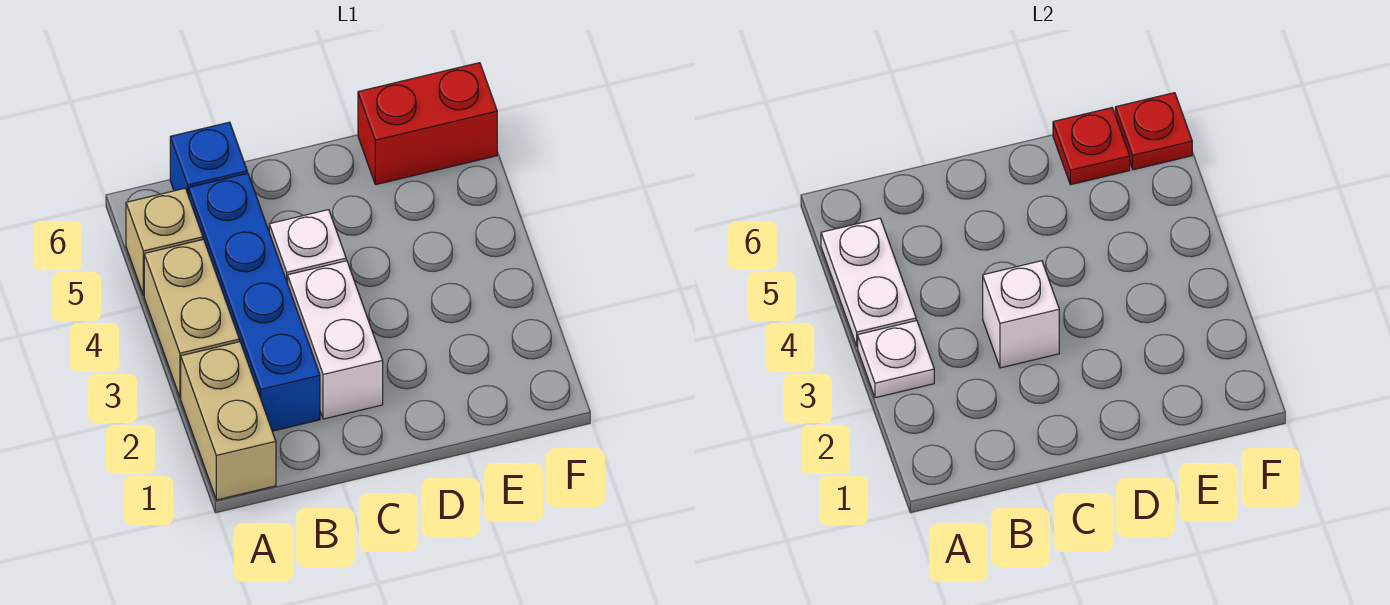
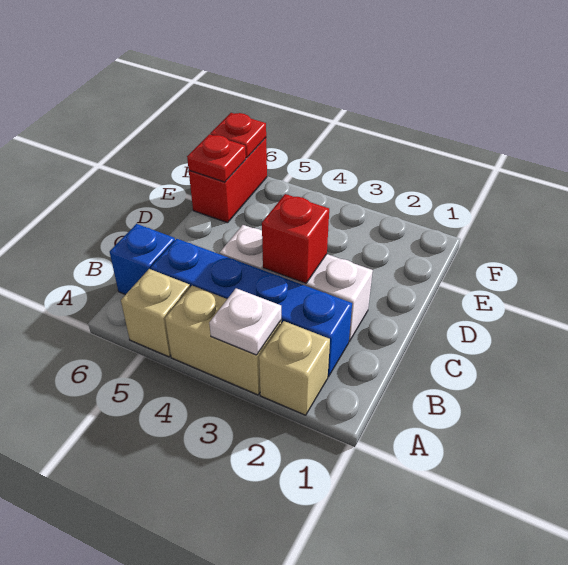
tan brick A1:A2 level 1 -> tan brick A2 level 1
white plate A4:A5 level 2 -> none
white brick C3 level 2 -> red brick C3 level 2

